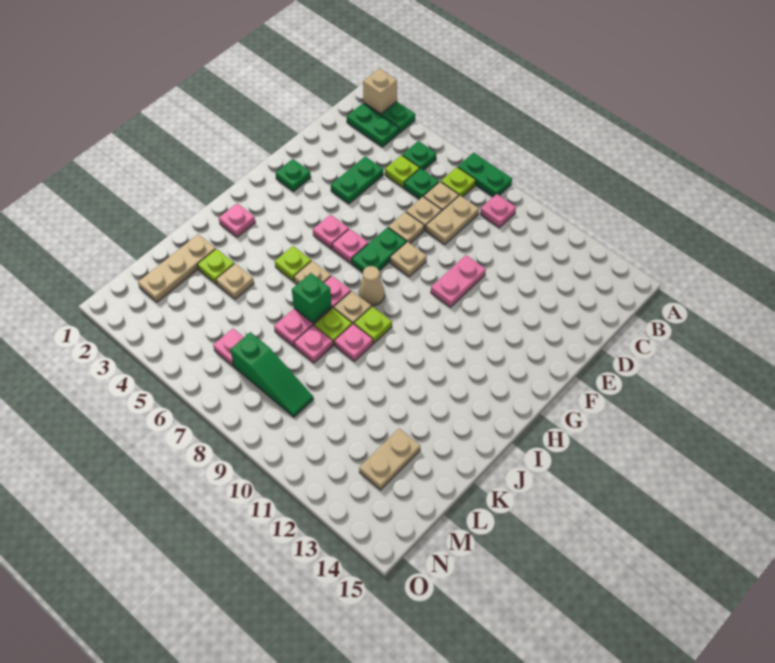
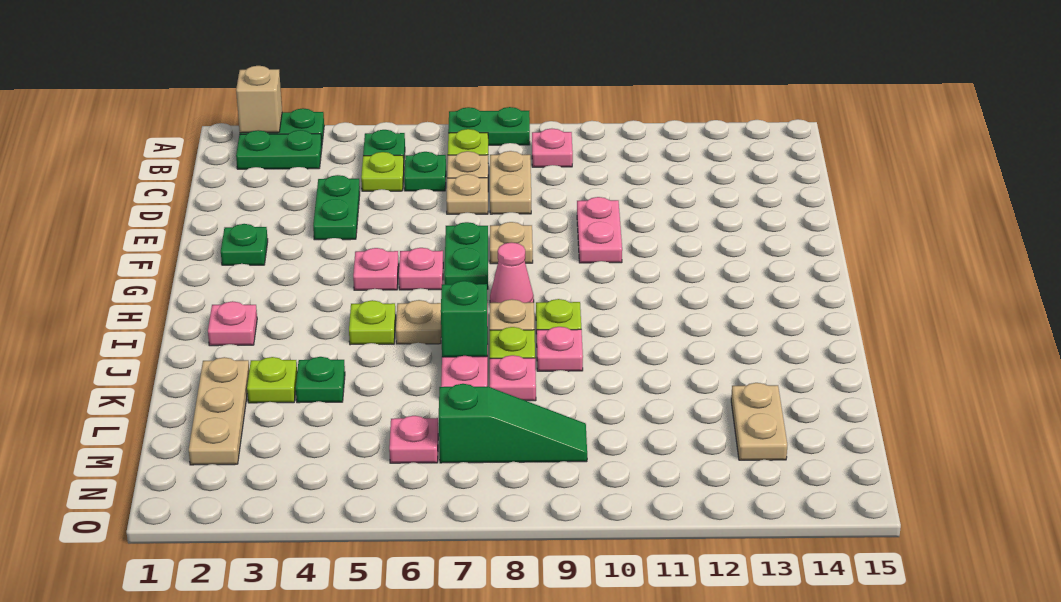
tan plate E7 level 1 -> none
tan cone H8 level 1 -> pink cone H8 level 1
tan plate K4 level 1 -> green plate K4 level 1

